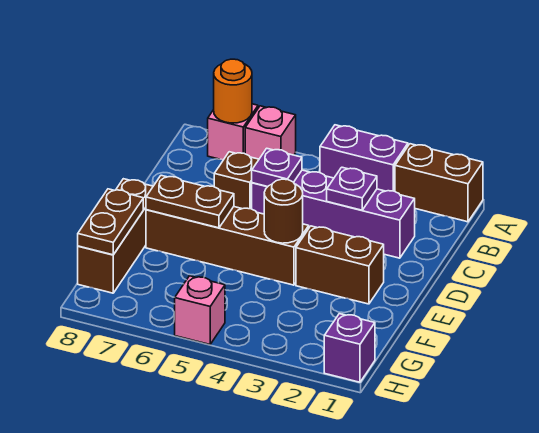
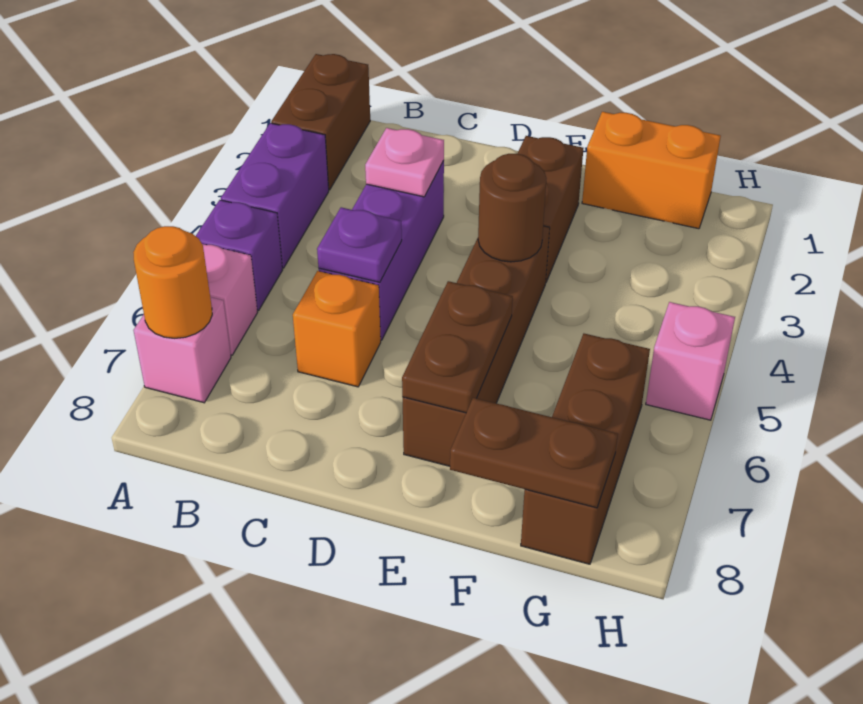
purple brick C2:C5 level 1 -> purple brick C3:C5 level 1
purple plate C3 level 2 -> pink plate C3 level 2
brown brick C6 level 1 -> orange brick C6 level 1
brown brick E8:G8 level 1 -> brown brick G6:G8 level 1
none -> orange brick F1:G1 level 1
purple brick H1 level 1 -> purple brick A5 level 1

